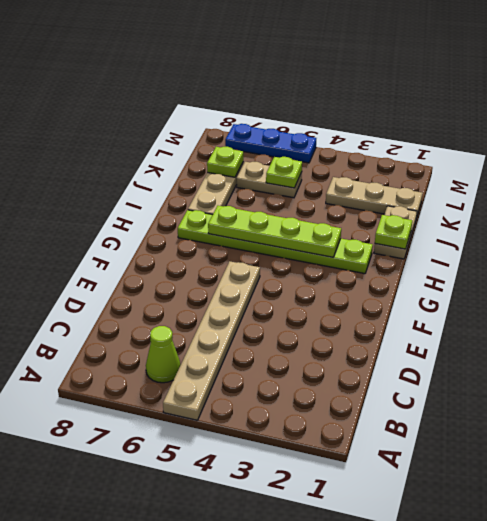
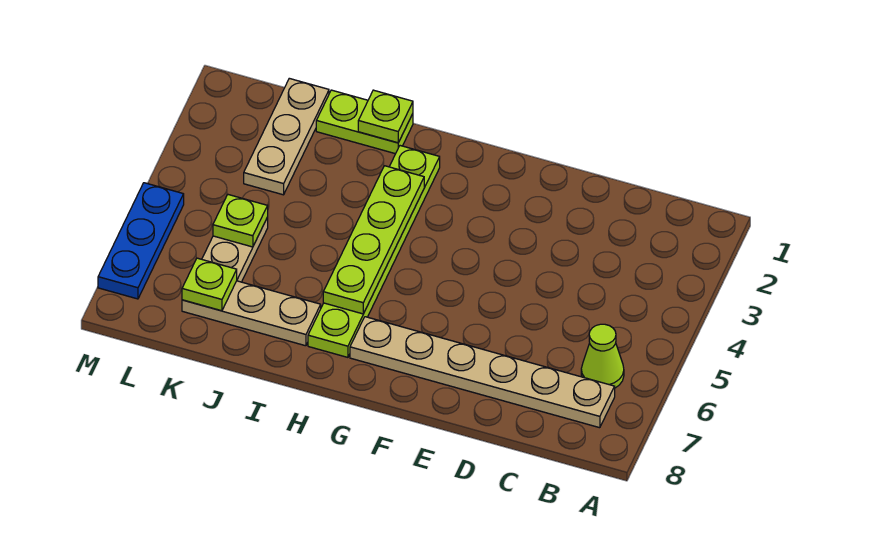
tan plate A5:F5 level 1 -> tan plate B7:G7 level 1
tan plate I1:J1 level 1 -> lime plate I1:J1 level 1

